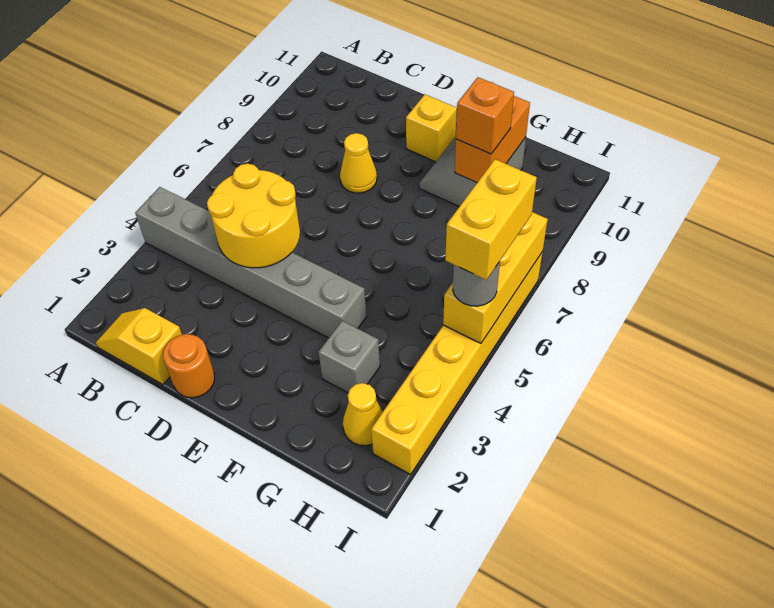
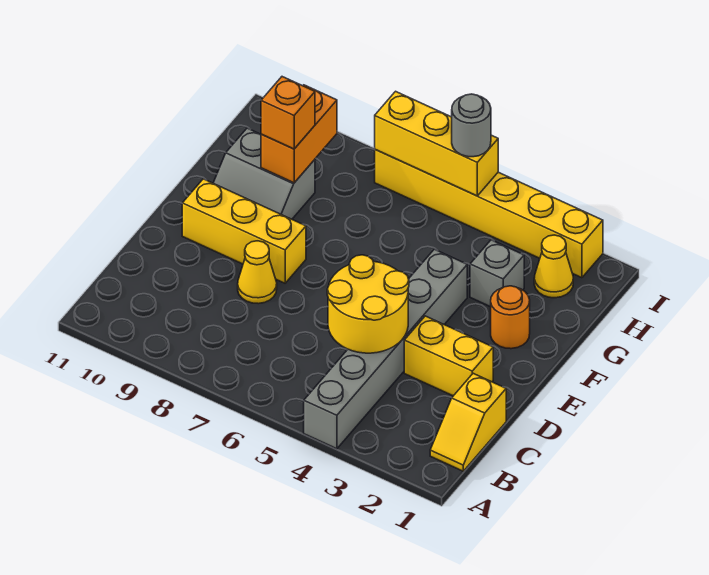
orange round brick D1 level 1 -> orange round brick F2 level 1
yellow brick E10 level 1 -> yellow brick E8:E10 level 1
orange brick G9:G10 level 2 -> orange brick G9:H9 level 2
yellow brick I5:I6 level 4 -> yellow brick D2:D3 level 1

